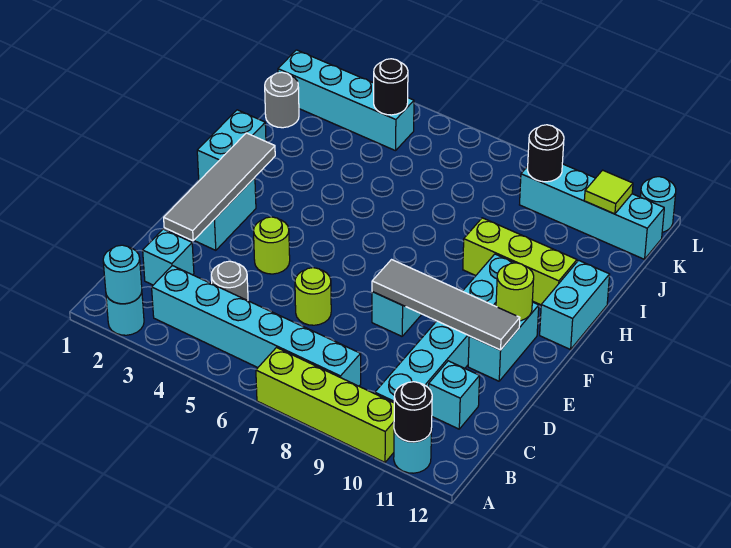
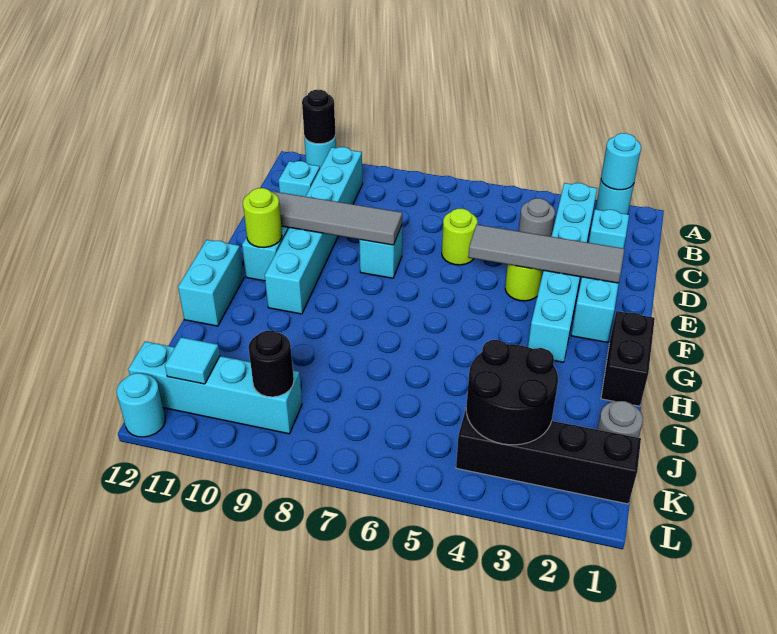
lime brick A7:A10 level 1 -> none
cyan brick B3:B8 level 1 -> cyan brick B3:G3 level 1
grey tile D2:G2 level 2 -> grey tile E2:E5 level 2
cyan brick G1:H1 level 1 -> black brick G1:H1 level 1
lime brick H9:H11 level 1 -> none
cyan brick K1:K4 level 1 -> black brick K1:K4 level 1
black round brick K4 level 2 -> black round brick J3:K4 level 2
lime tile K11 level 2 -> cyan tile K11 level 2

